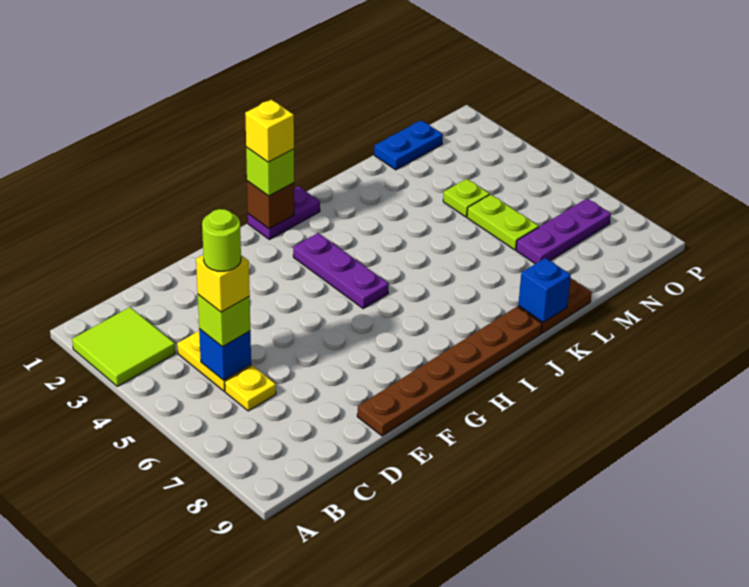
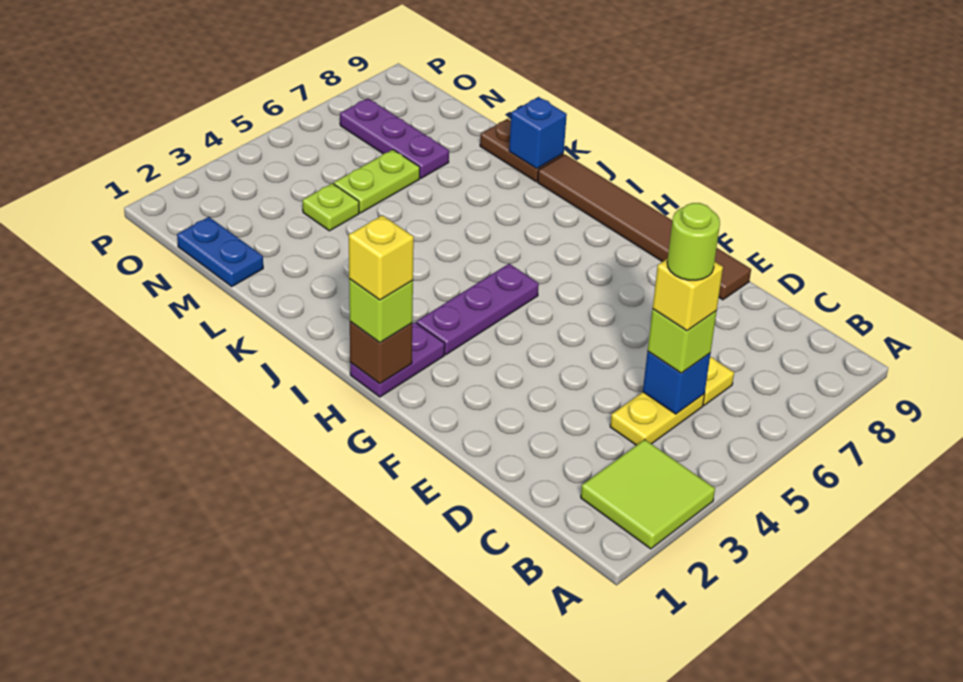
brown plate E9:J9 level 1 -> brown tile E9:J9 level 1
purple plate H1:I1 level 1 -> purple plate H1:H2 level 1

